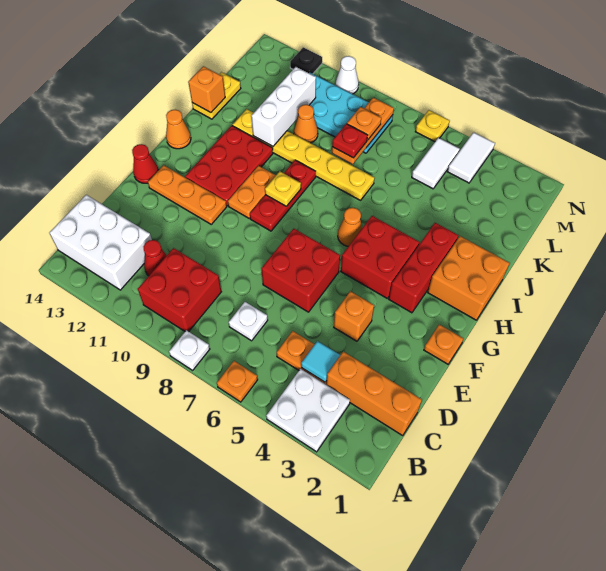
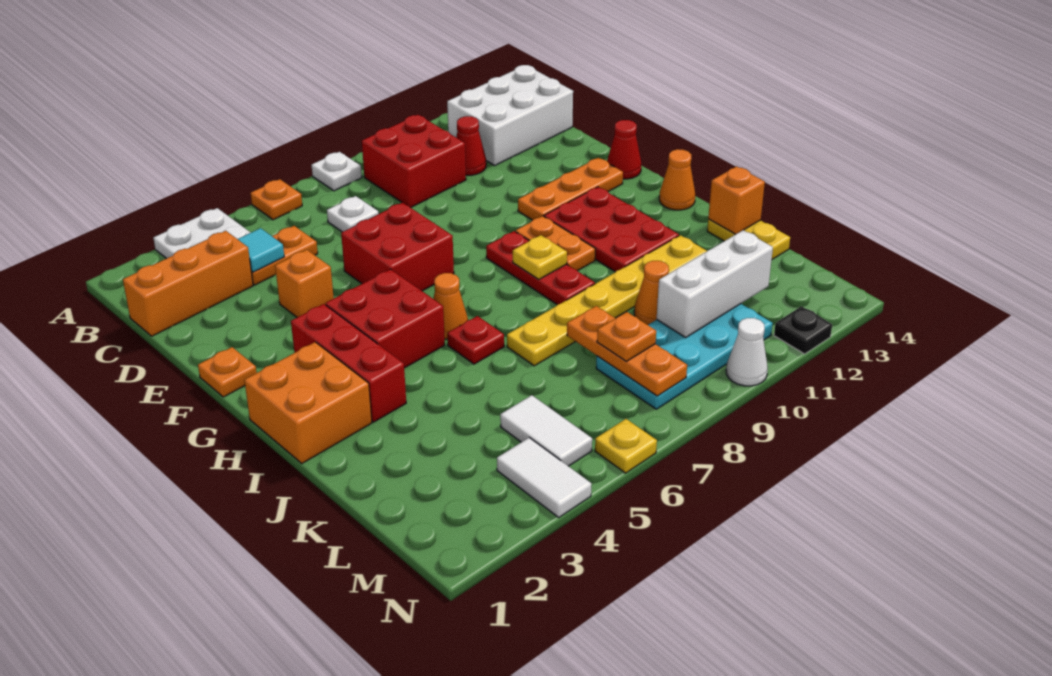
white brick J11:L11 level 2 -> white brick L10:L12 level 2
red plate K8 level 3 -> red plate I6 level 1

